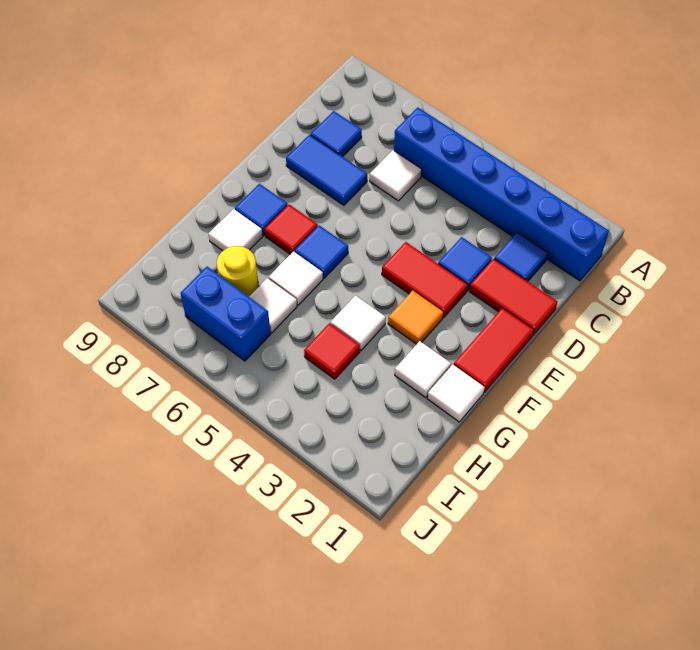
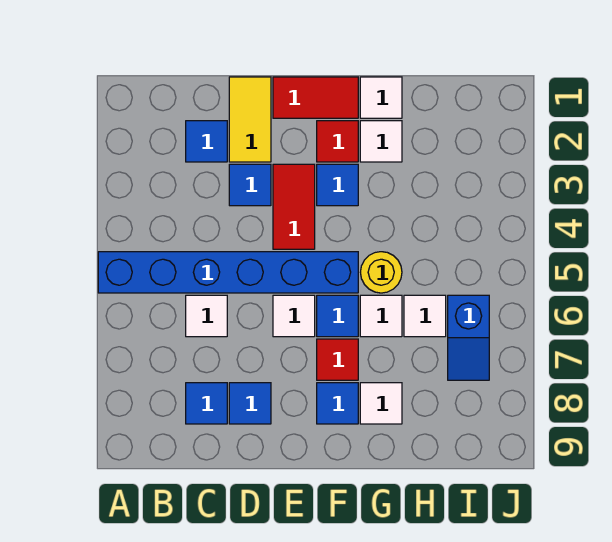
blue brick B1:B6 level 1 -> blue brick A5:F5 level 1
red tile D1:D2 level 1 -> yellow tile D1:D2 level 1
blue tile D7:D8 level 1 -> blue tile D8 level 1
orange tile F3 level 1 -> blue tile F3 level 1
white tile G4 level 1 -> white tile E6 level 1
red tile H4 level 1 -> red tile F2 level 1
yellow round brick H7 level 1 -> yellow round brick G5 level 1
blue brick I6:I7 level 1 -> blue slope I6:I7 level 1 top 6

